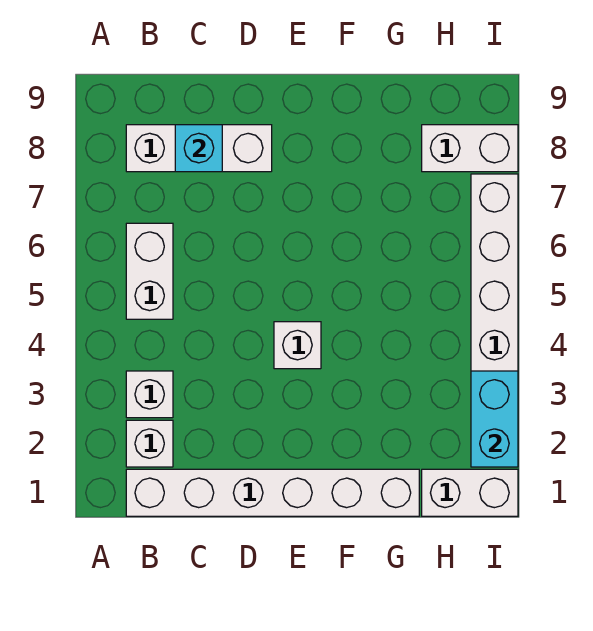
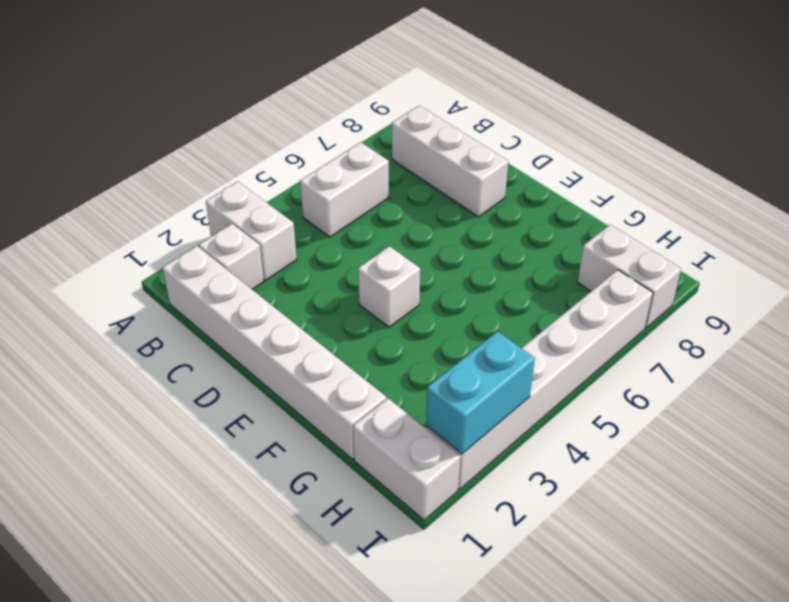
white brick B3 level 1 -> white brick A3:B3 level 1
cyan brick C8 level 2 -> none

